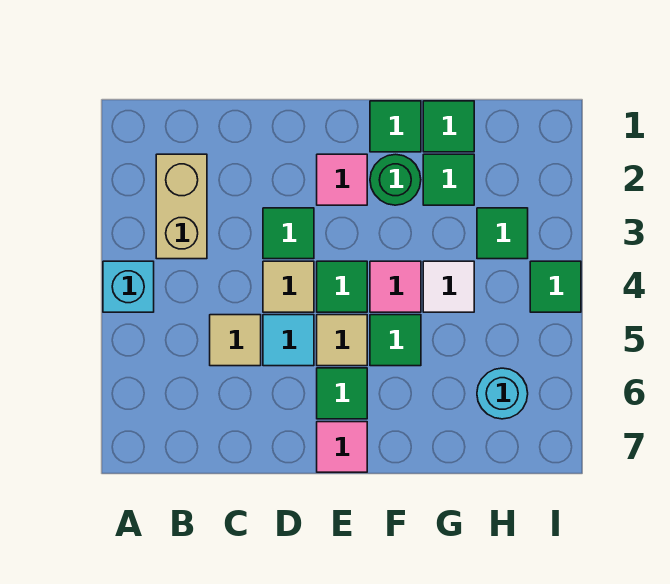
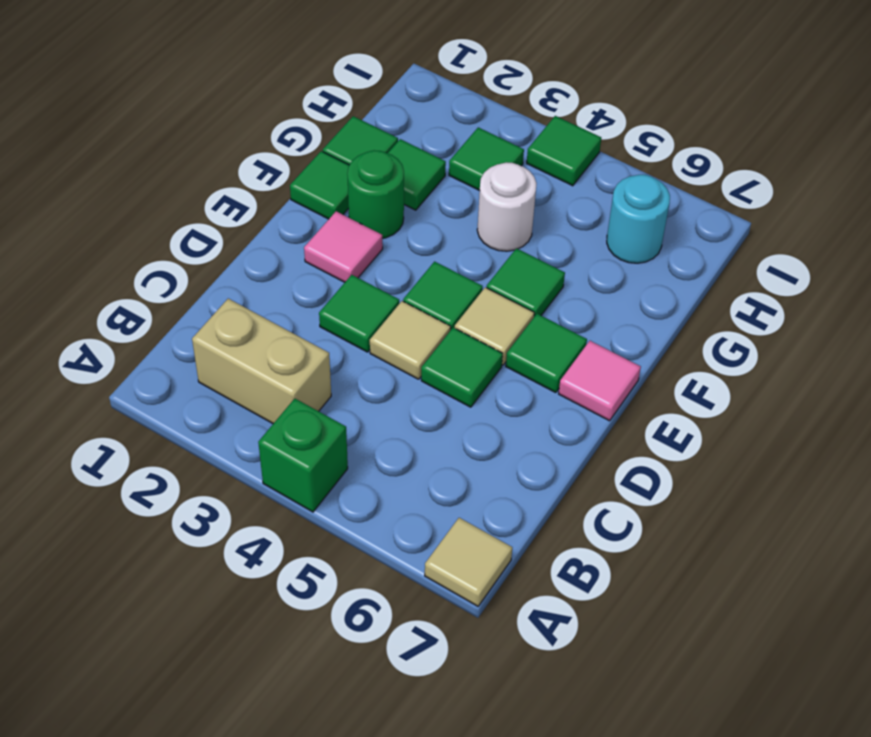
cyan brick A4 level 1 -> green brick A4 level 1
tan tile C5 level 1 -> tan tile A7 level 1
cyan tile D5 level 1 -> green tile D5 level 1
pink tile F4 level 1 -> none
white tile G4 level 1 -> white round brick G4 level 1

